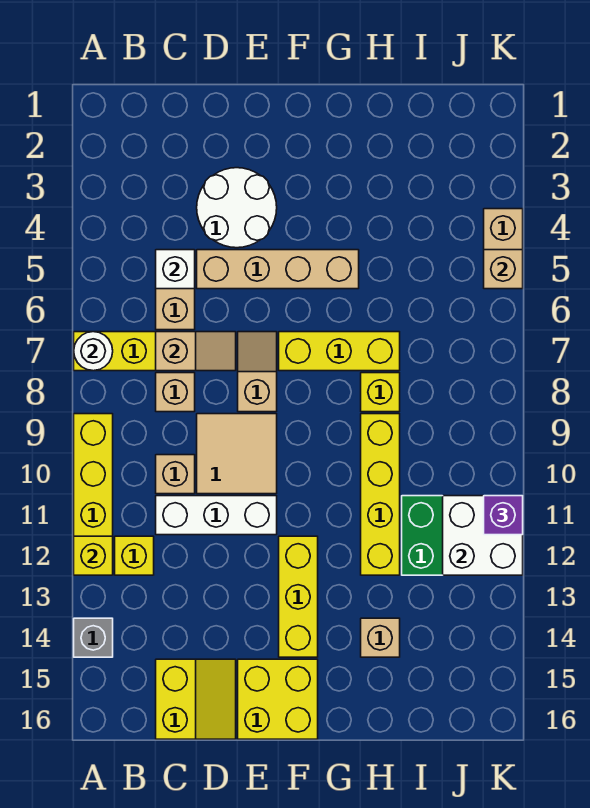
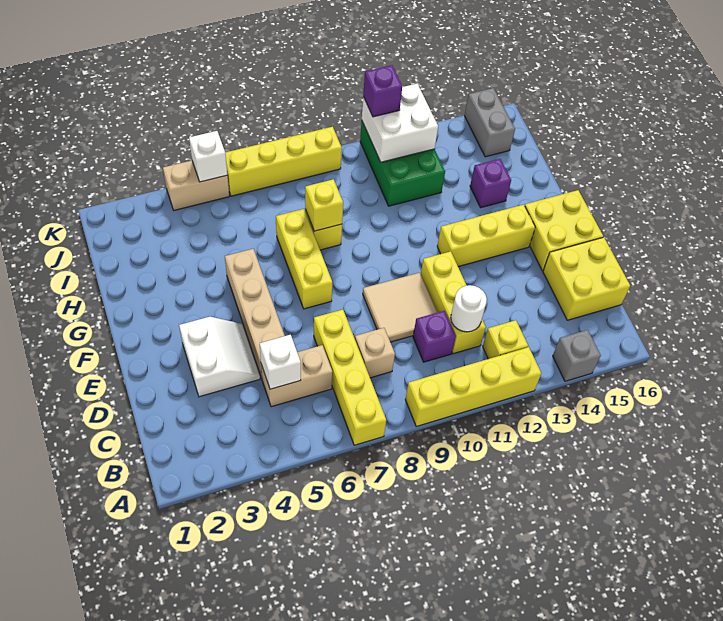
white round brick A7 level 2 -> white round brick C11 level 2
yellow brick A12 level 2 -> yellow brick H8 level 2
tan slope C7:D7 level 2 top C -> none
tan brick C10 level 1 -> purple brick C10 level 1
white brick C11:E11 level 1 -> yellow brick C11:E11 level 1
yellow slope C15:D16 level 1 top C -> yellow brick C15:D16 level 1
white round brick D3:E4 level 1 -> white slope D3:E4 level 1 top 3
tan slope E7:E8 level 1 top 8 -> none
yellow brick H9:H12 level 1 -> yellow brick K6:K9 level 1
tan brick H14 level 1 -> purple brick H14 level 1
none -> grey brick J15:K15 level 1
tan brick K5 level 2 -> white brick K5 level 2

